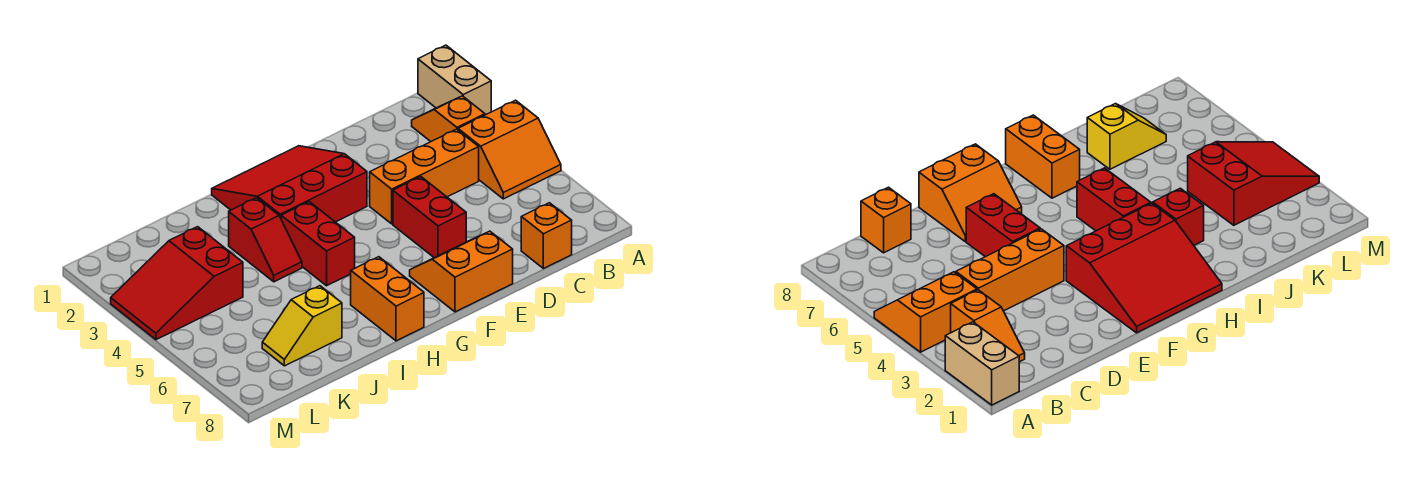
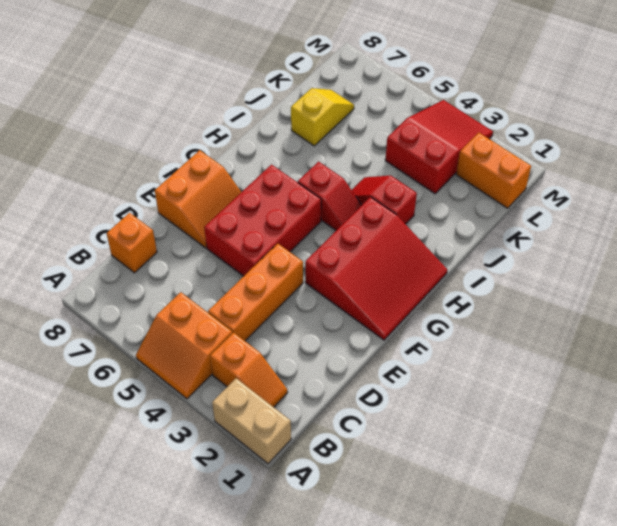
orange slope A4:B5 level 1 top 4 -> orange slope A4:B5 level 1 top B
red brick E5:E6 level 1 -> red brick E5:G6 level 1
red brick H4:H5 level 1 -> red slope H4:H5 level 1 top 5
orange brick H7:H8 level 1 -> orange brick L1:L2 level 1

